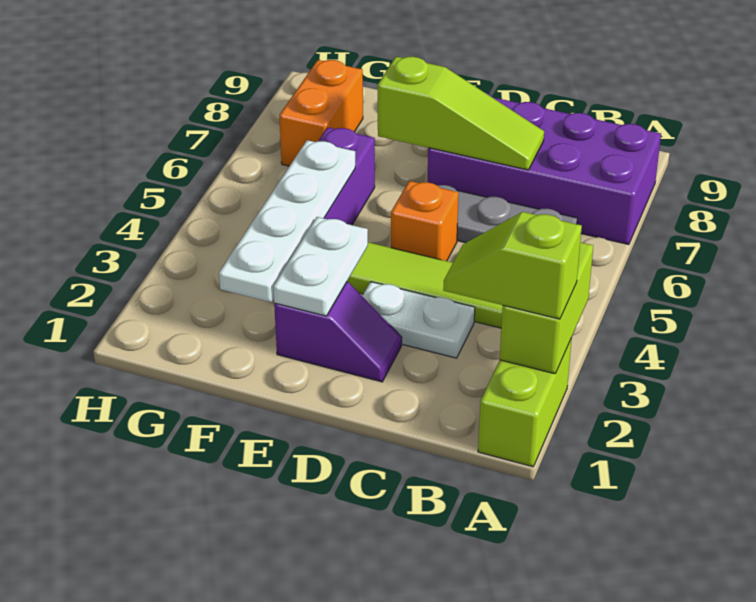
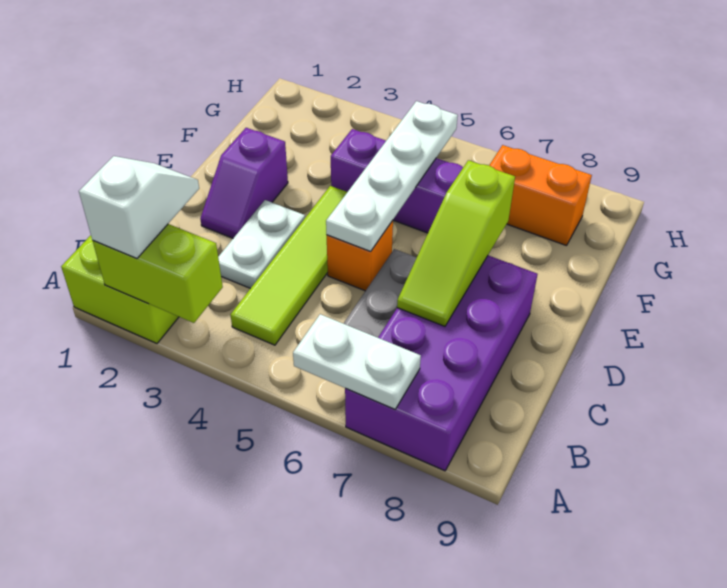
lime slope A2:B2 level 3 top A -> white slope A2:B2 level 3 top A
white plate E2:E3 level 2 -> white plate A6:A7 level 2
white plate F2:F5 level 2 -> white plate D5:G5 level 2

